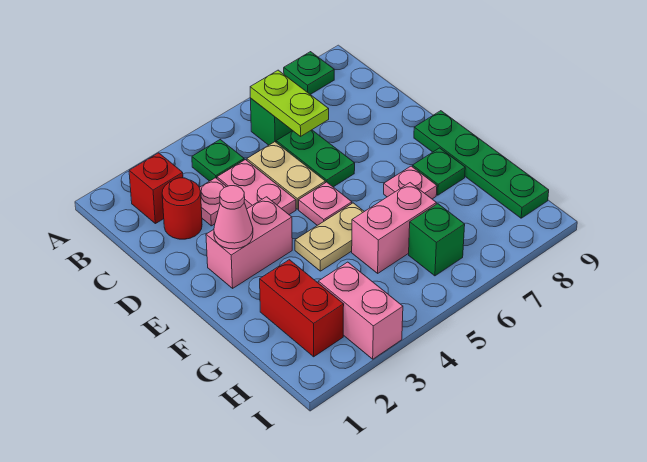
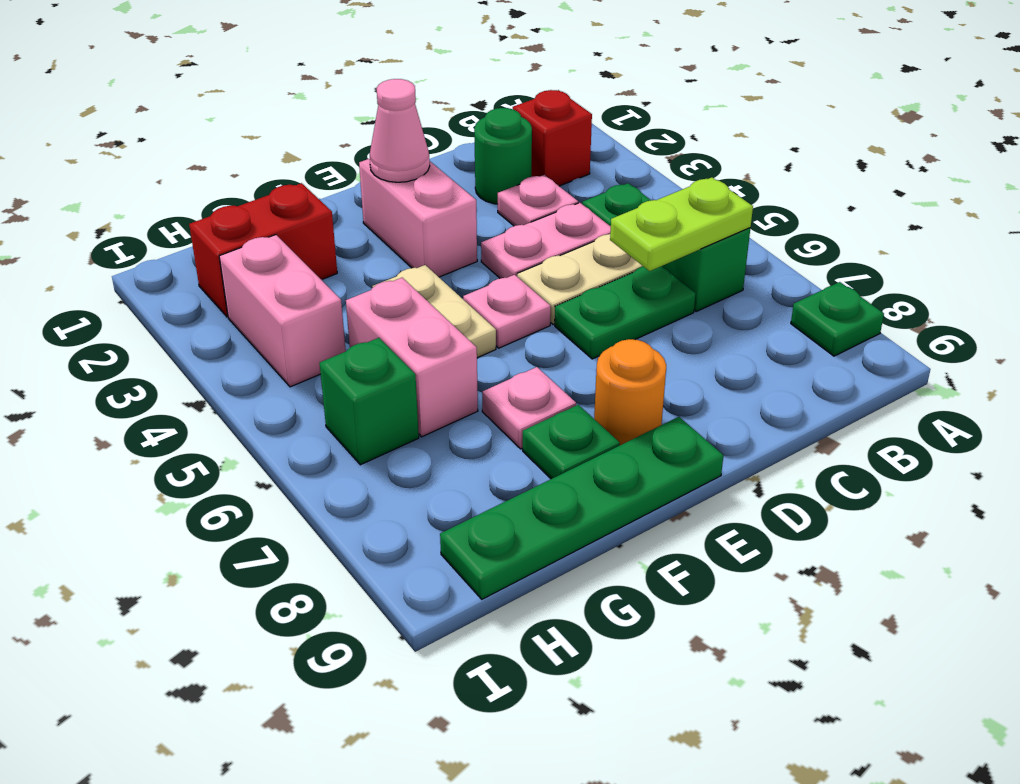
red round brick C2 level 1 -> green round brick C2 level 1
none -> orange round brick E8 level 1
pink brick H3:I3 level 1 -> pink brick H3:H4 level 1

